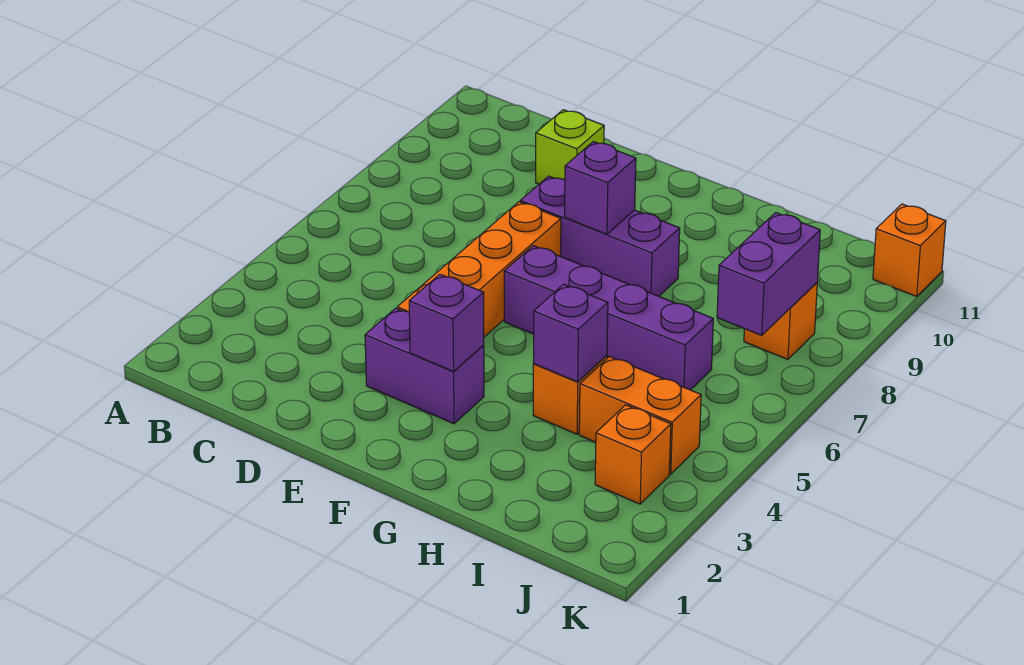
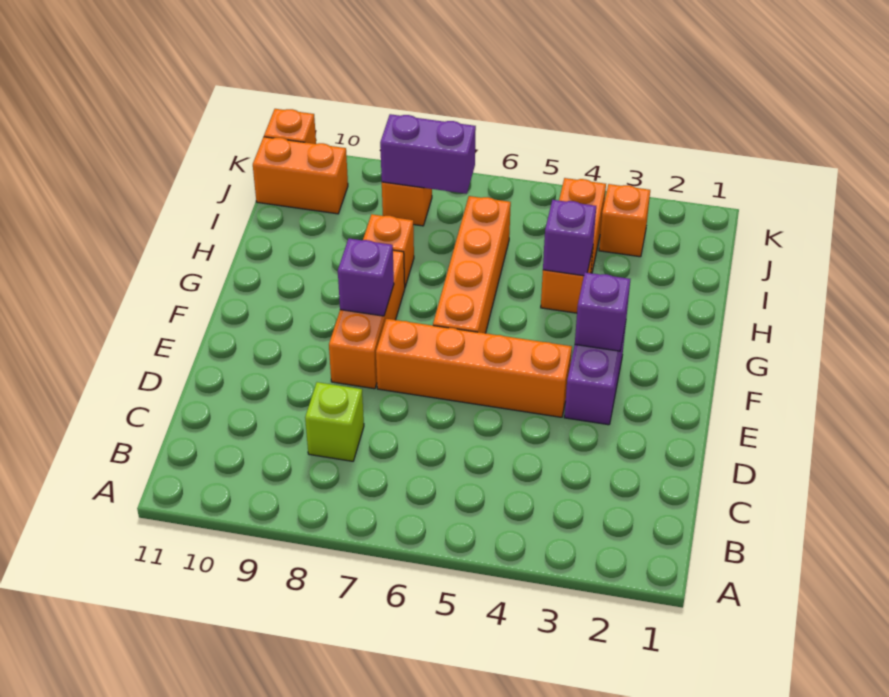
lime brick D10 level 1 -> lime brick C8 level 1
purple brick E8:G8 level 1 -> orange brick E8:G8 level 1
purple brick F6:I6 level 1 -> orange brick F6:I6 level 1
none -> orange brick H8 level 1
none -> orange brick J10:J11 level 1

